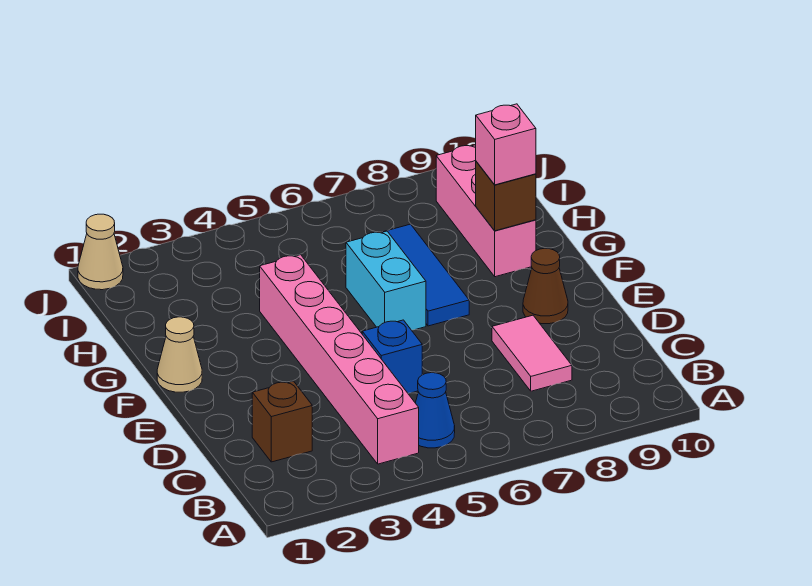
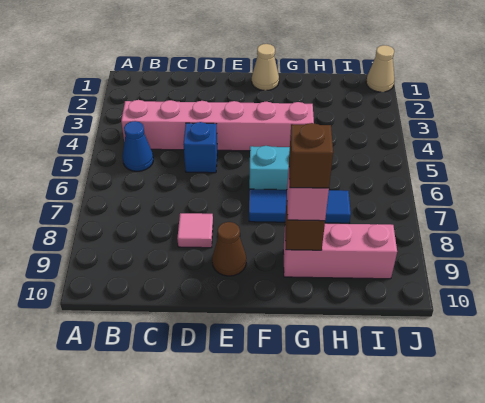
brown brick C2 level 1 -> brown brick G9 level 4
pink tile C8:D8 level 1 -> pink tile D8 level 1

